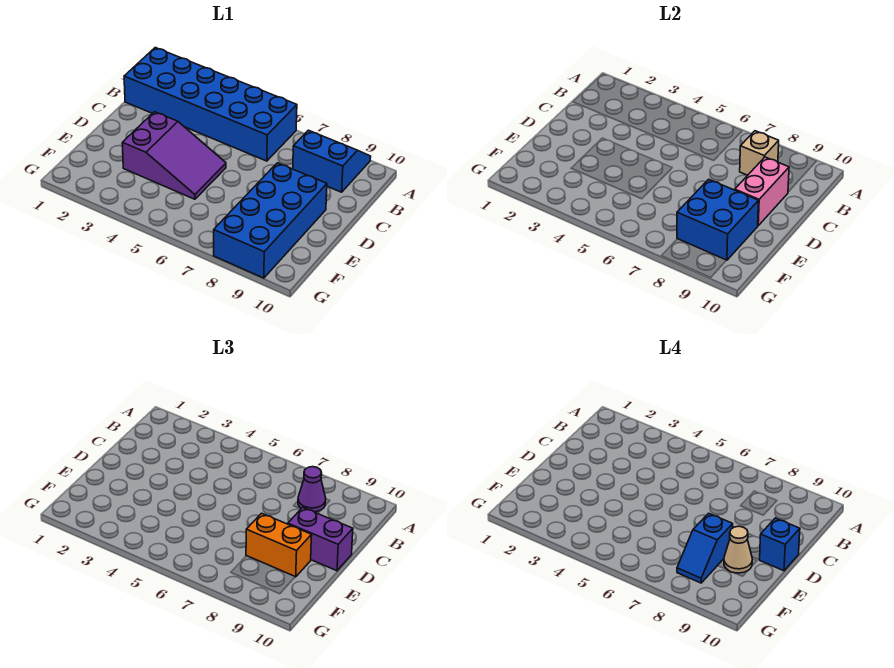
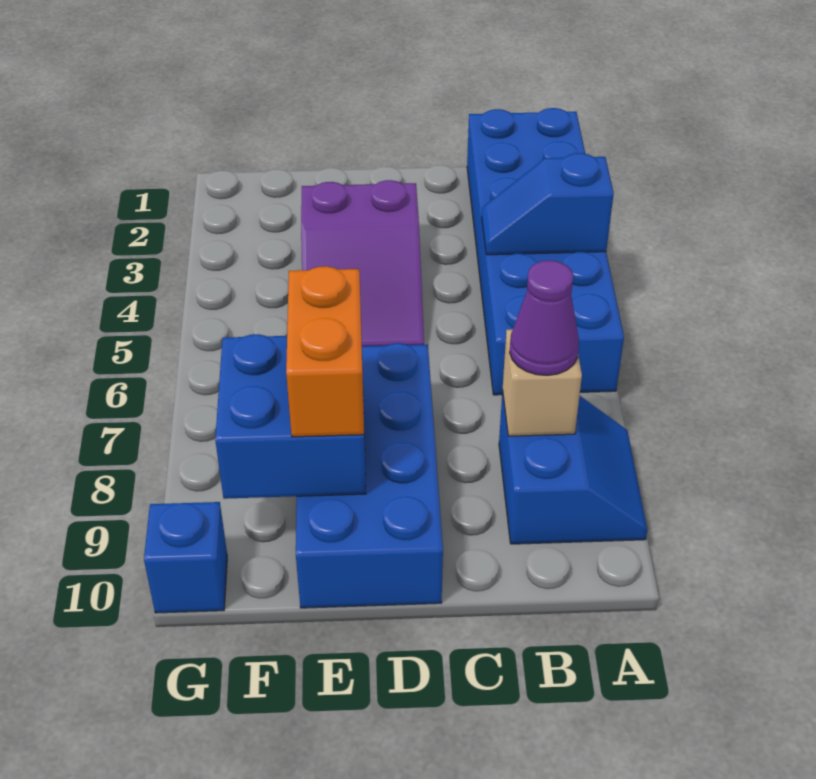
pink brick C9:D9 level 2 -> none
blue brick D8:G9 level 1 -> blue brick D7:E10 level 1
purple brick D9:D10 level 3 -> none
blue brick D10 level 4 -> blue brick G10 level 1
blue slope E8:F8 level 4 top E -> blue slope A4:B4 level 2 top A
tan cone E9 level 4 -> none

